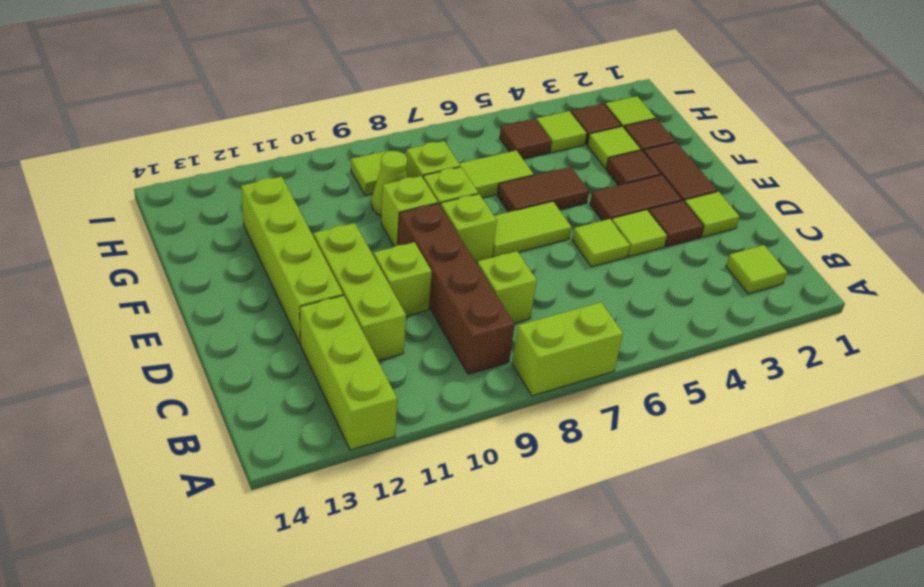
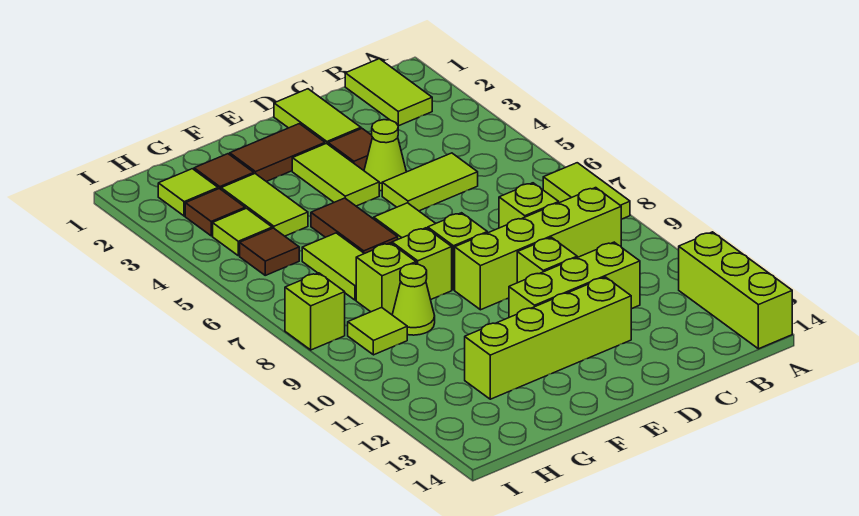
lime brick A7:A8 level 1 -> lime tile A7:A8 level 1
lime brick A12:C12 level 1 -> lime brick A12:A14 level 1
lime tile B2 level 1 -> lime tile B1:B2 level 1
brown brick B9:E9 level 1 -> lime brick B9:E9 level 1
lime tile D2 level 1 -> lime tile D1:D2 level 1
lime tile D4 level 1 -> lime cone D4 level 1
lime tile D5 level 1 -> lime tile C5:D5 level 1
brown tile E3:E4 level 1 -> lime tile E3:E4 level 1
brown tile F3 level 1 -> none
lime brick F9 level 1 -> lime brick I8 level 1
lime tile G3 level 1 -> lime tile G3:G4 level 1

